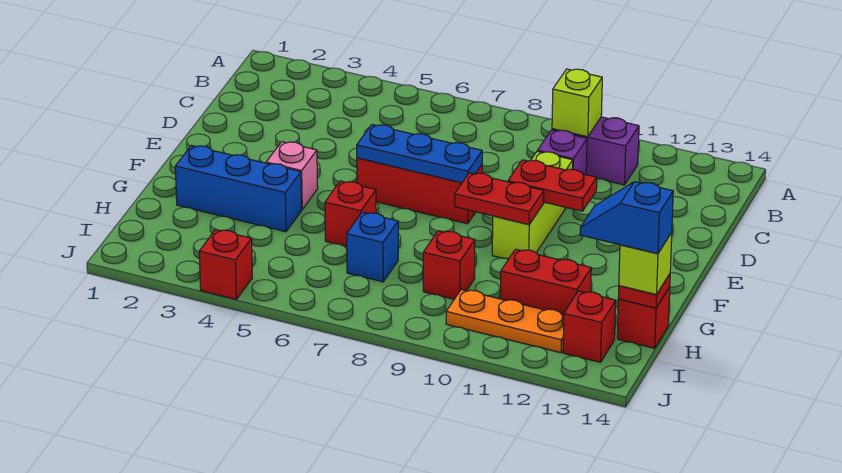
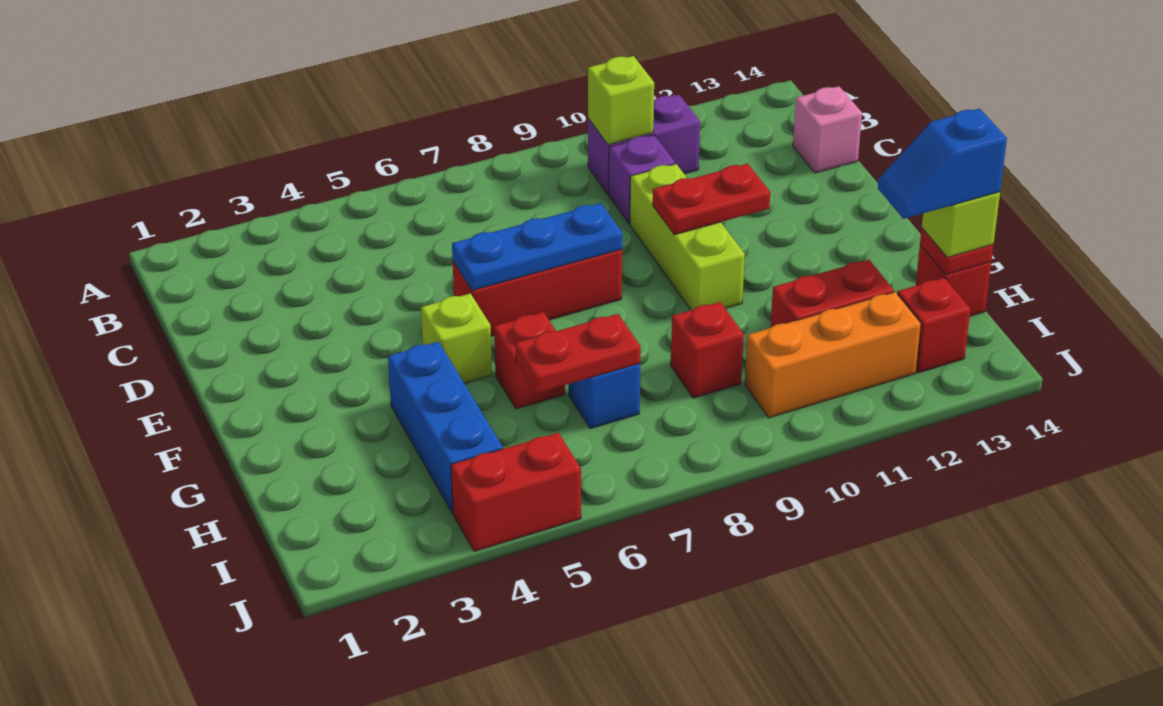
pink brick F4 level 1 -> pink brick C14 level 1
none -> lime brick F5 level 1
red plate F9:F10 level 2 -> red plate H6:H7 level 2
blue brick G2:G4 level 1 -> blue brick G4:I4 level 1
orange plate I10:I12 level 1 -> orange brick I10:I12 level 1
red brick J4 level 1 -> red brick J4:J5 level 1

